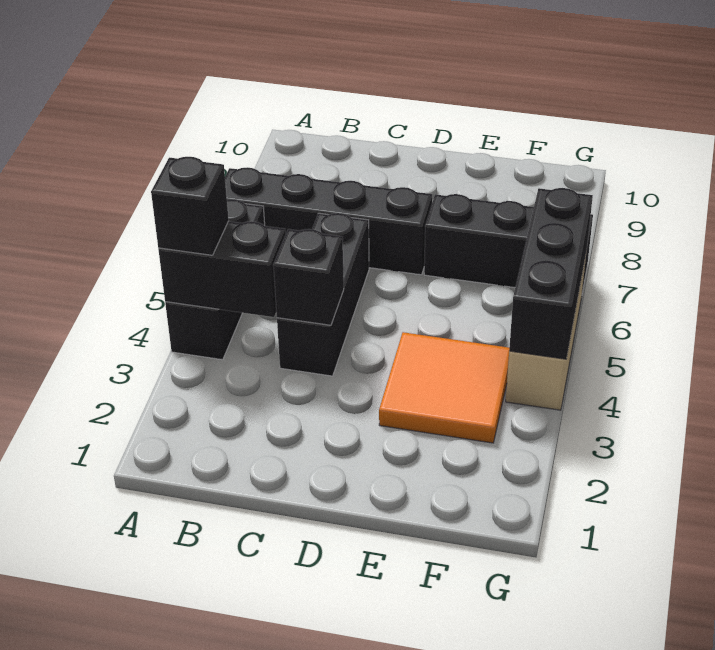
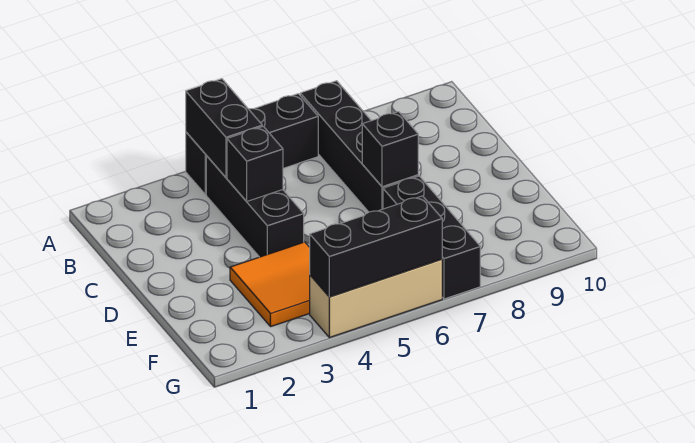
black brick A4 level 3 -> black brick D7 level 2
black brick C4:C6 level 1 -> black brick B4:D4 level 1

